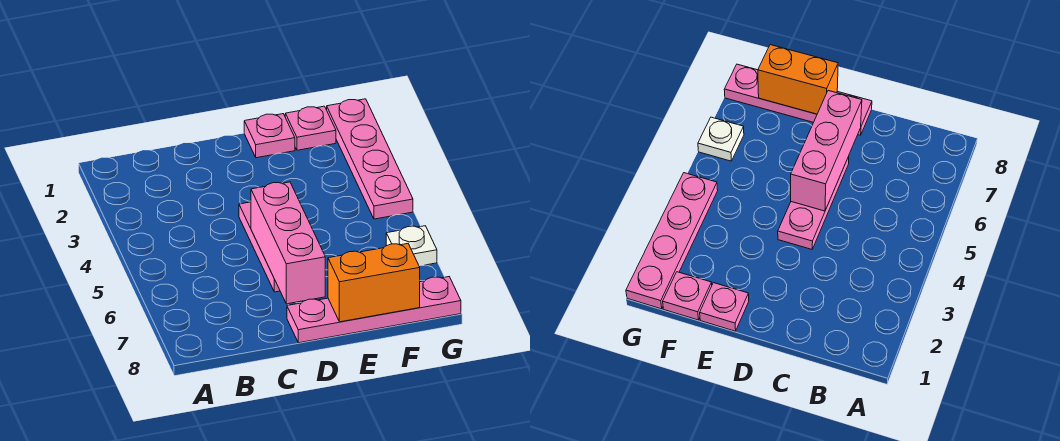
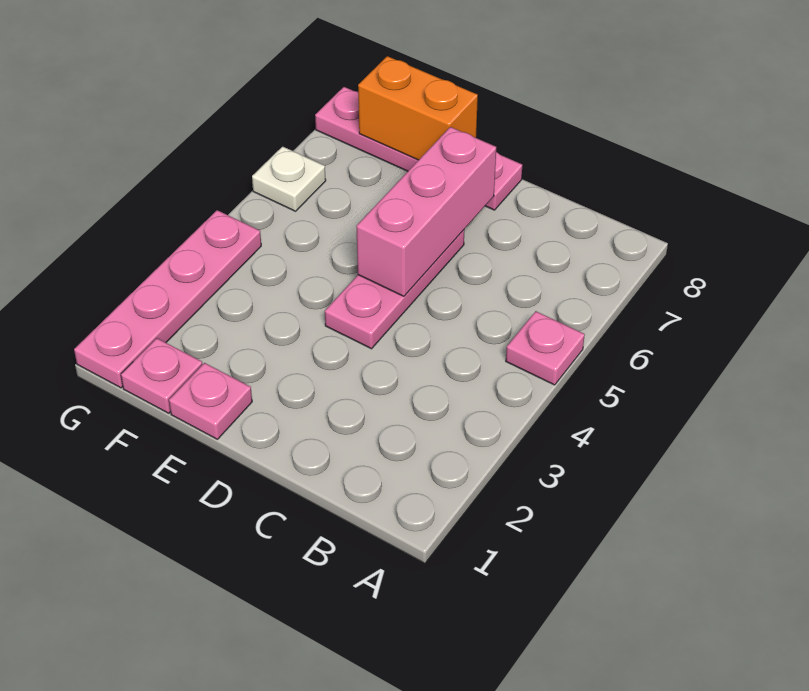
none -> pink plate A5 level 1

